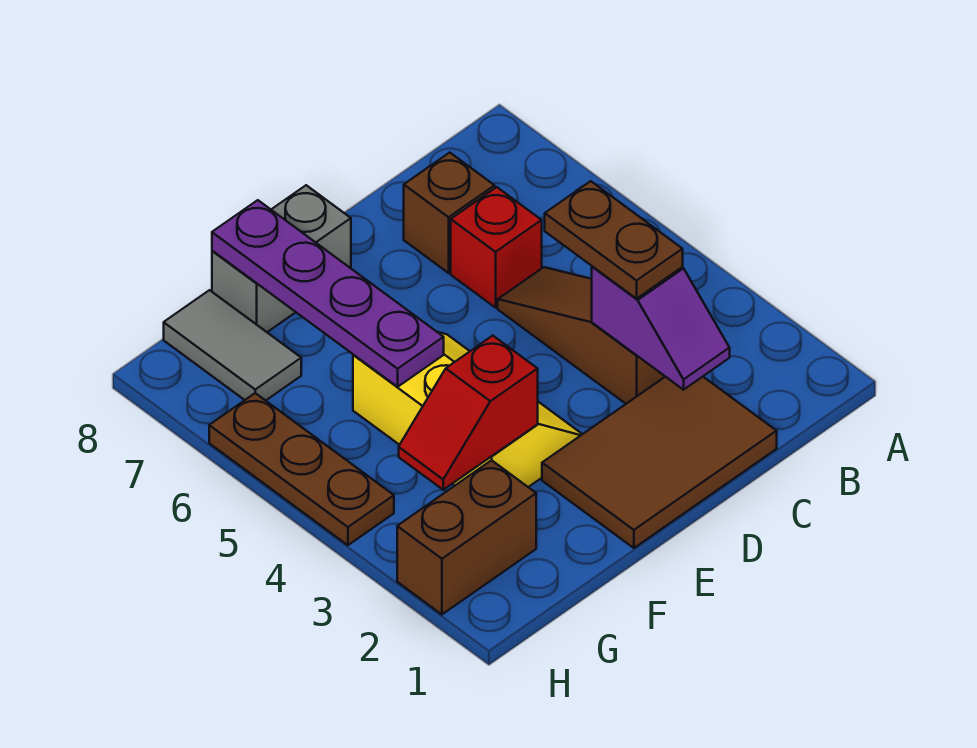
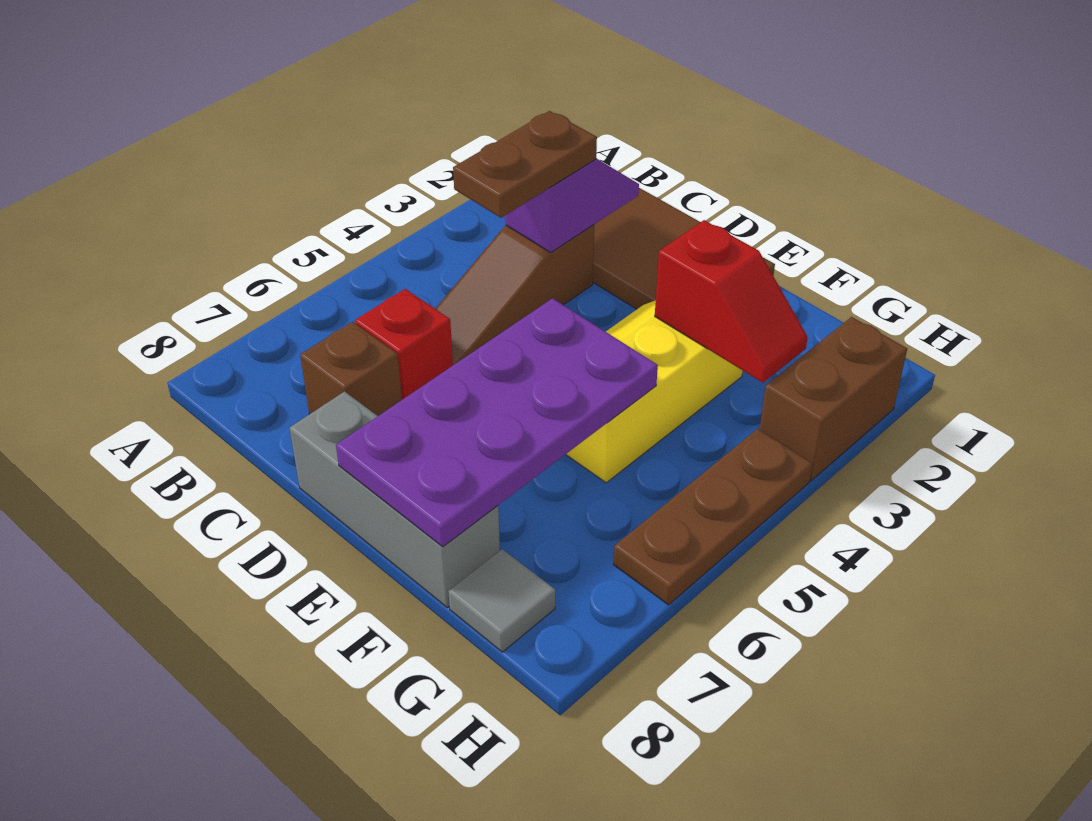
grey brick E8:F8 level 1 -> grey brick D8:F8 level 1
purple plate F5:F8 level 2 -> purple plate E5:F8 level 2
brown brick G2:H2 level 1 -> brown brick H2:H3 level 1
grey tile G7:G8 level 1 -> grey tile G8 level 1

